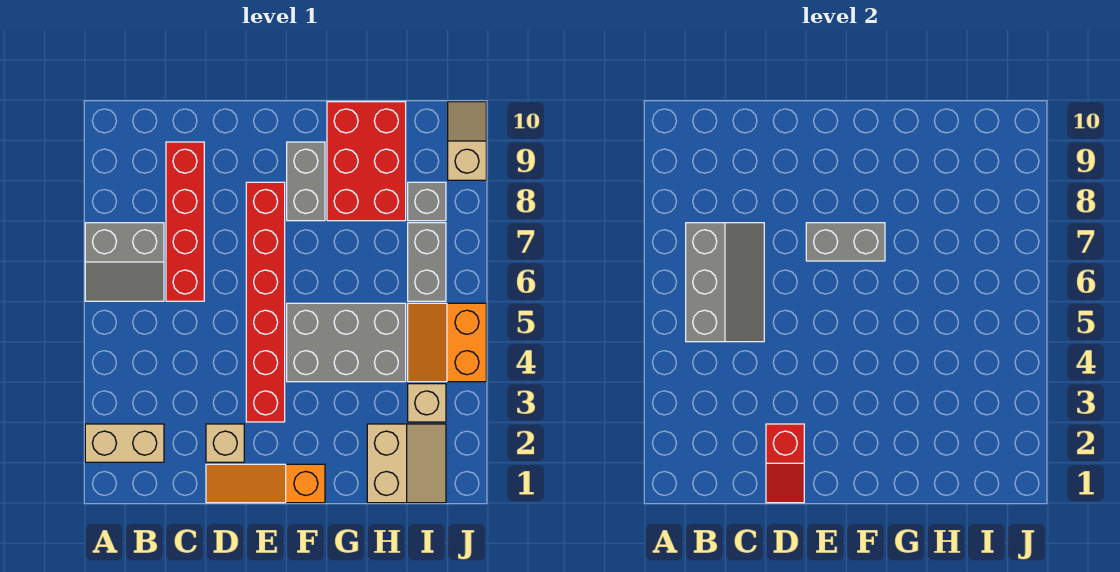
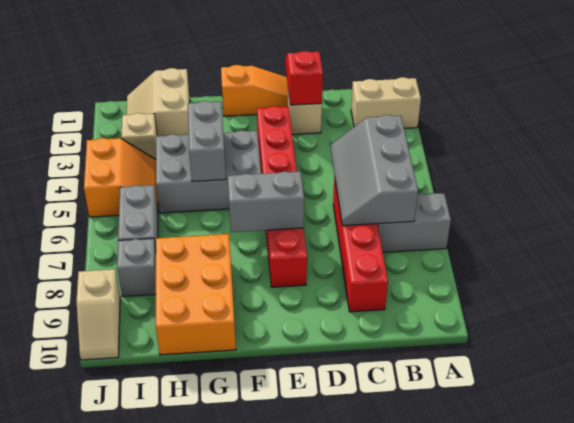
grey brick F8:F9 level 1 -> grey brick G4:G5 level 2
red brick G8:H10 level 1 -> orange brick G8:H10 level 1

